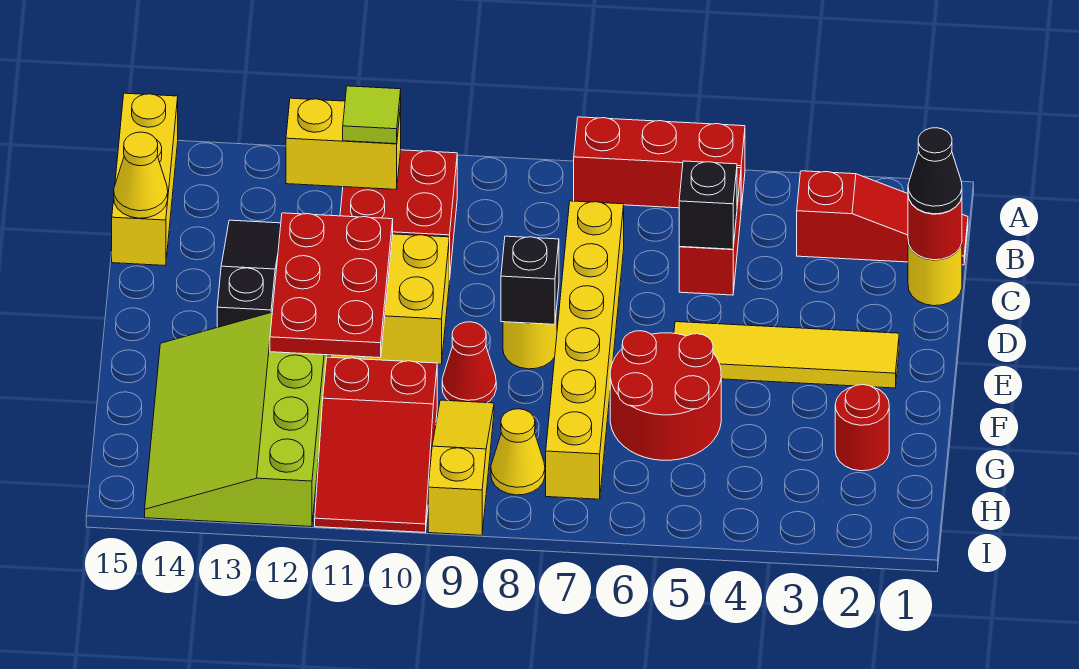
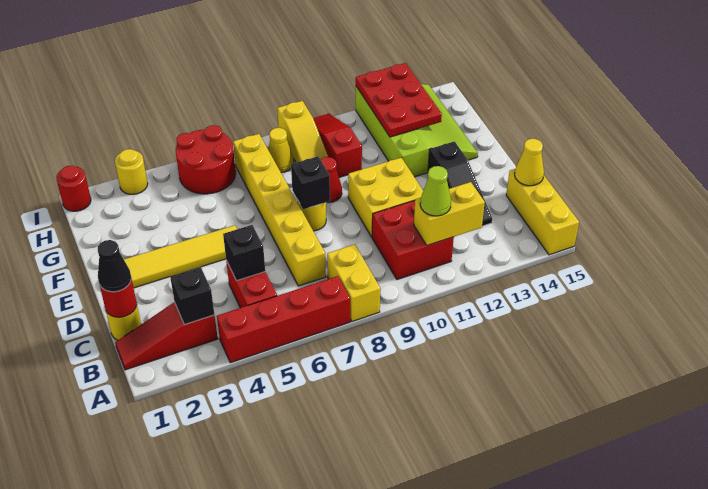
red brick A5:A7 level 1 -> red brick A4:A7 level 1
none -> yellow brick A8:B8 level 1
none -> black brick B3 level 2
lime tile B11 level 3 -> lime cone B11 level 3
red plate D11:F12 level 2 -> red plate G12:I13 level 2
red round brick F5:G6 level 1 -> red round brick H5:I6 level 1
red round brick G2 level 1 -> red round brick I1 level 1
red slope G10:I11 level 1 top G -> red slope G10:I10 level 1 top G
none -> yellow round brick I3 level 1

